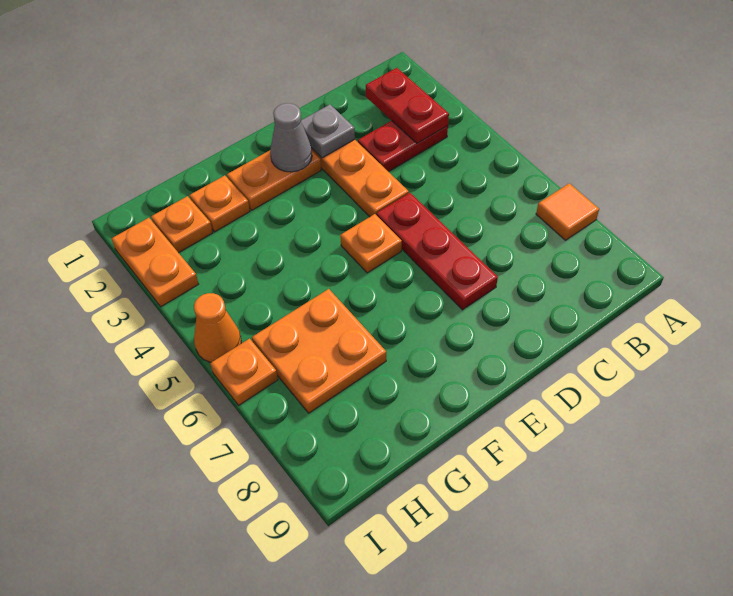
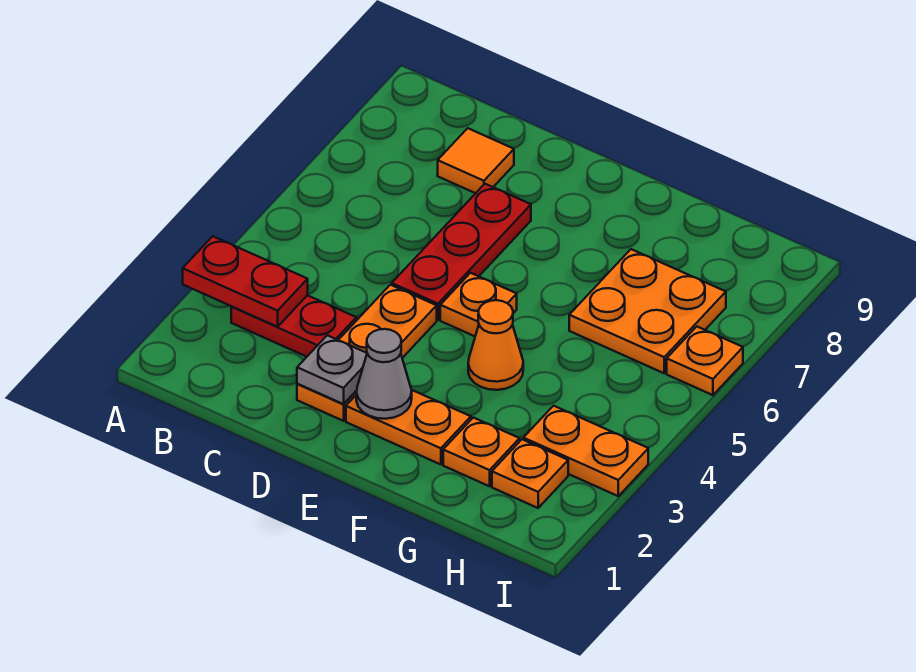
orange tile A7 level 1 -> orange tile C8 level 1
red plate B2:B3 level 2 -> red plate A3:B3 level 2
orange plate I2:I3 level 1 -> orange plate H3:I3 level 1
orange cone I5 level 1 -> orange cone F4 level 1

